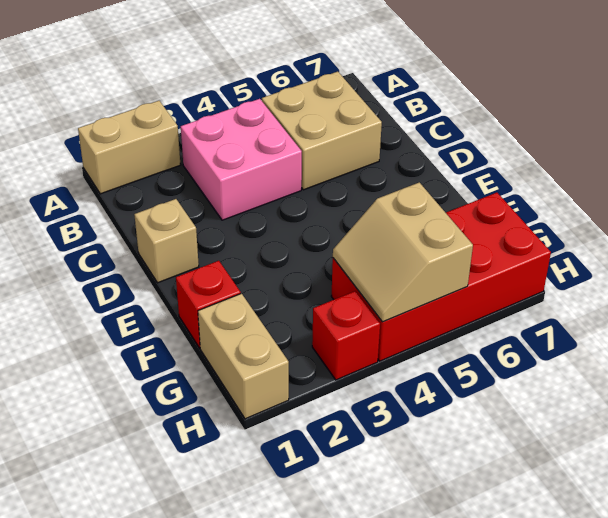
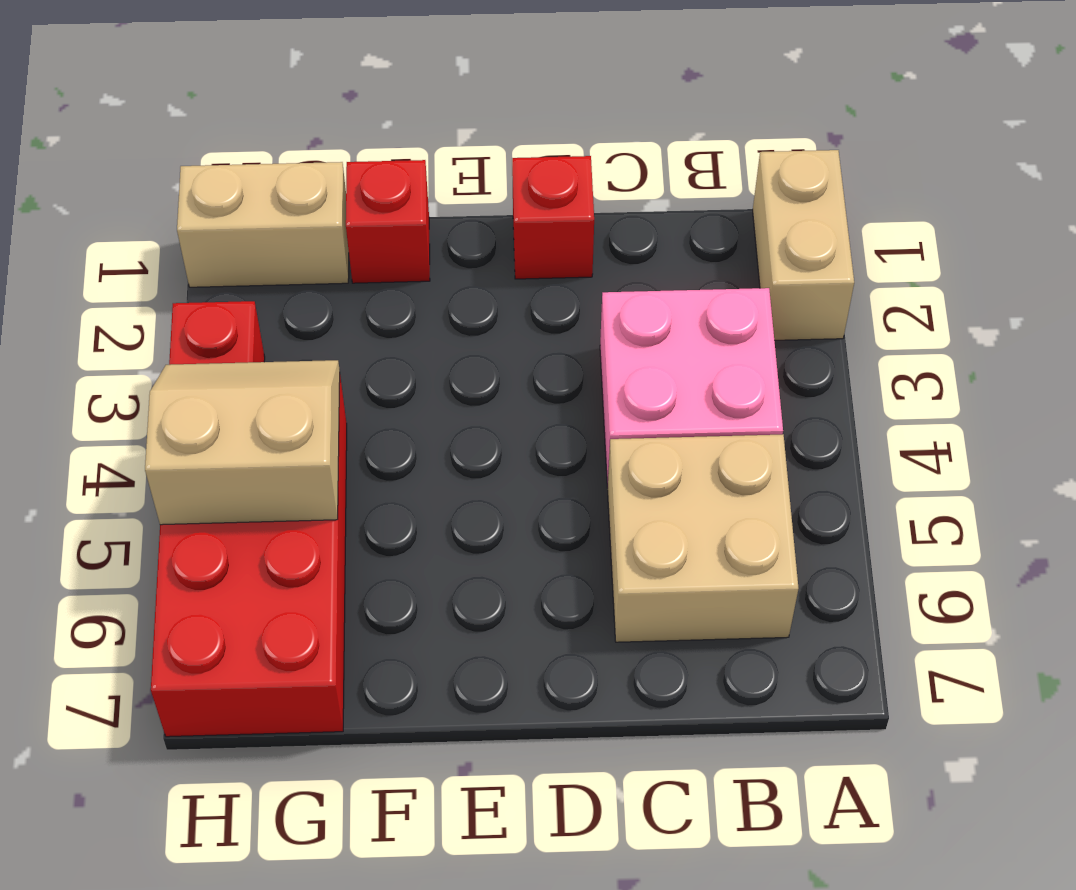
tan brick D1 level 1 -> red brick D1 level 1

